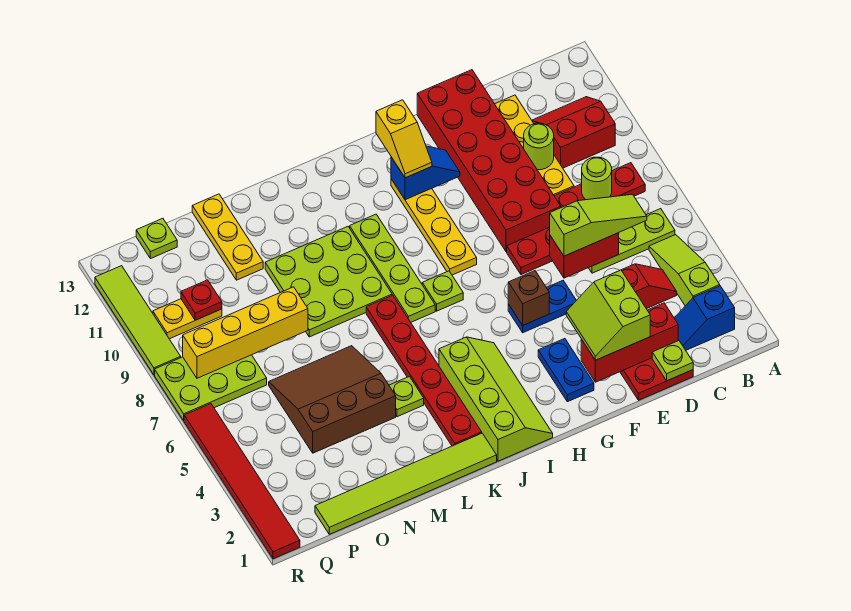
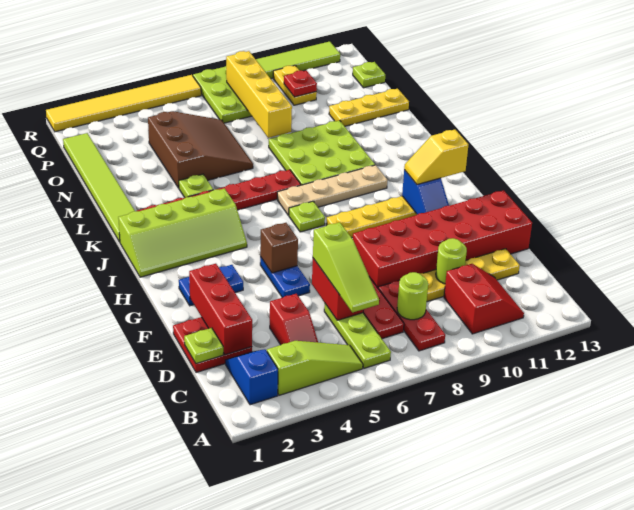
lime slope E2:F3 level 3 top E -> none
lime plate J7:J10 level 1 -> tan plate J7:J10 level 1
red tile R1:R6 level 1 -> yellow tile R1:R6 level 1

